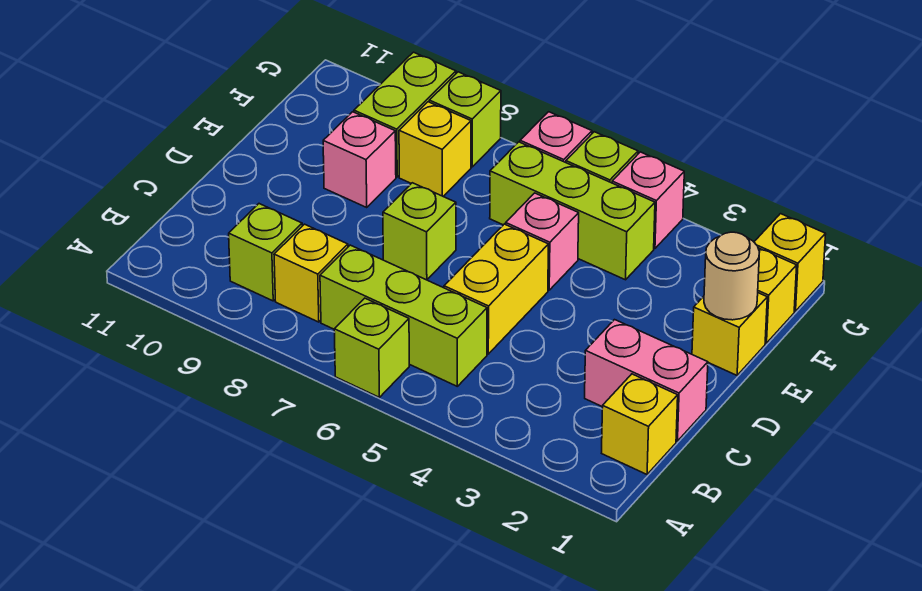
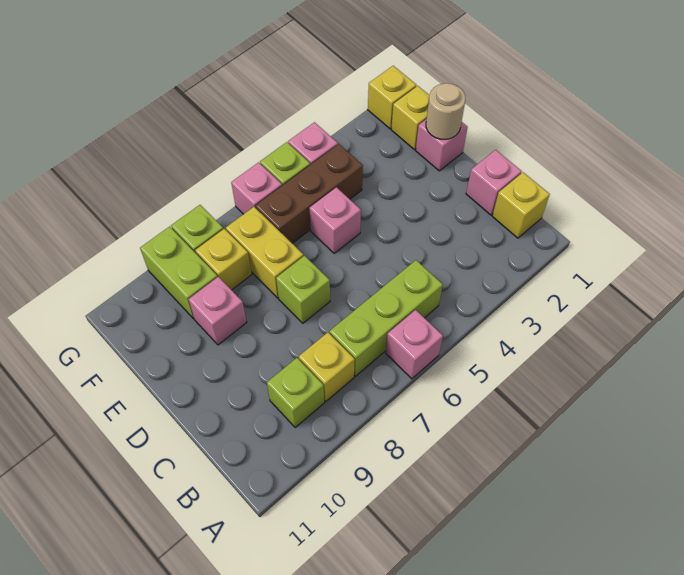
lime brick A6 level 1 -> pink brick A6 level 1
pink brick C1:C2 level 1 -> pink brick C1 level 1
yellow brick C5:D5 level 1 -> yellow brick E7:F7 level 1
yellow brick E1 level 1 -> pink brick E1 level 1
lime brick F4:F6 level 1 -> brown brick F4:F6 level 1

